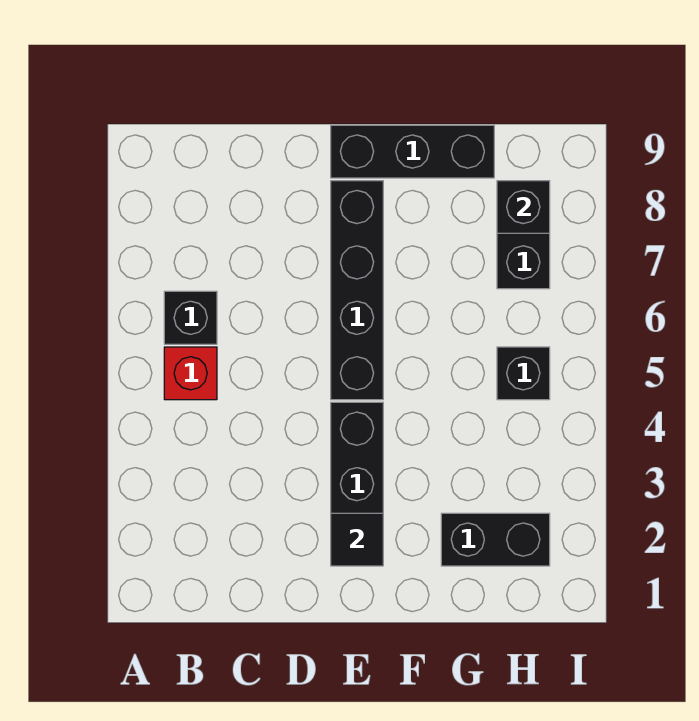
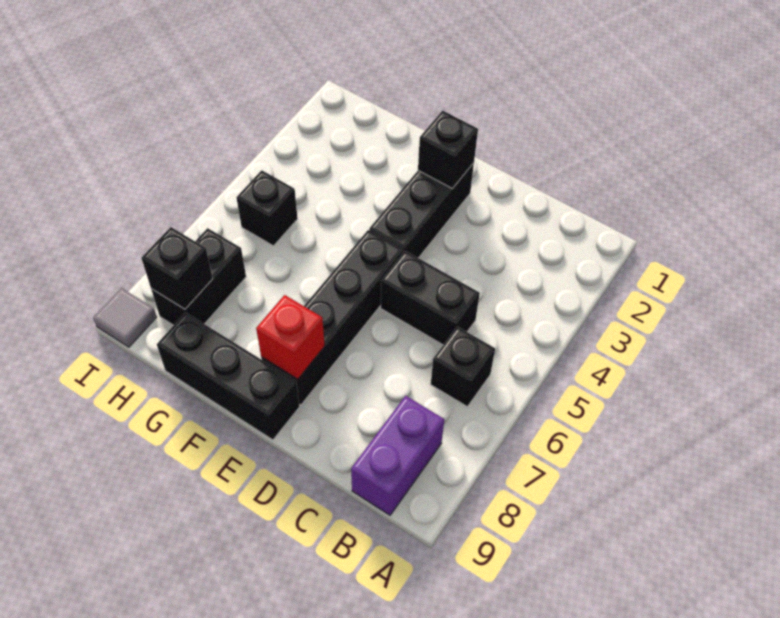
red brick B5 level 1 -> red brick E8 level 2
none -> purple brick B8:B9 level 1
black tile E2 level 2 -> black brick E2 level 2
black brick G2:H2 level 1 -> black brick C5:D5 level 1
none -> grey tile I9 level 1

